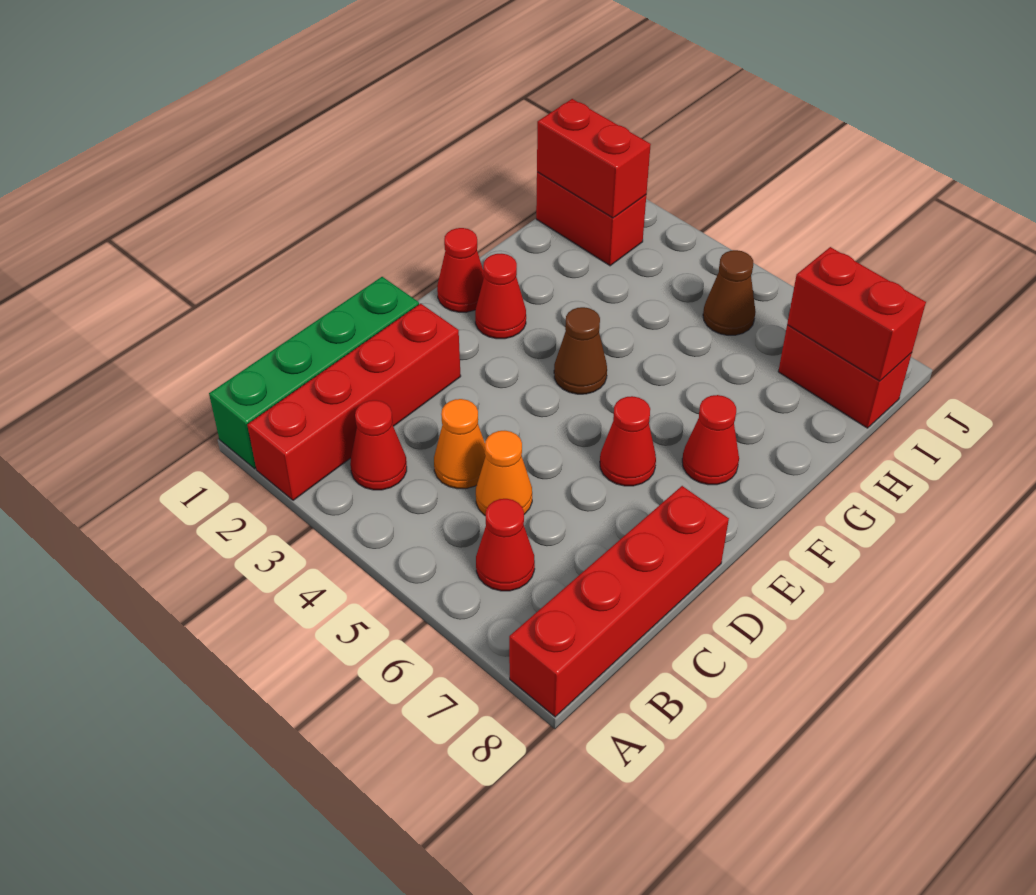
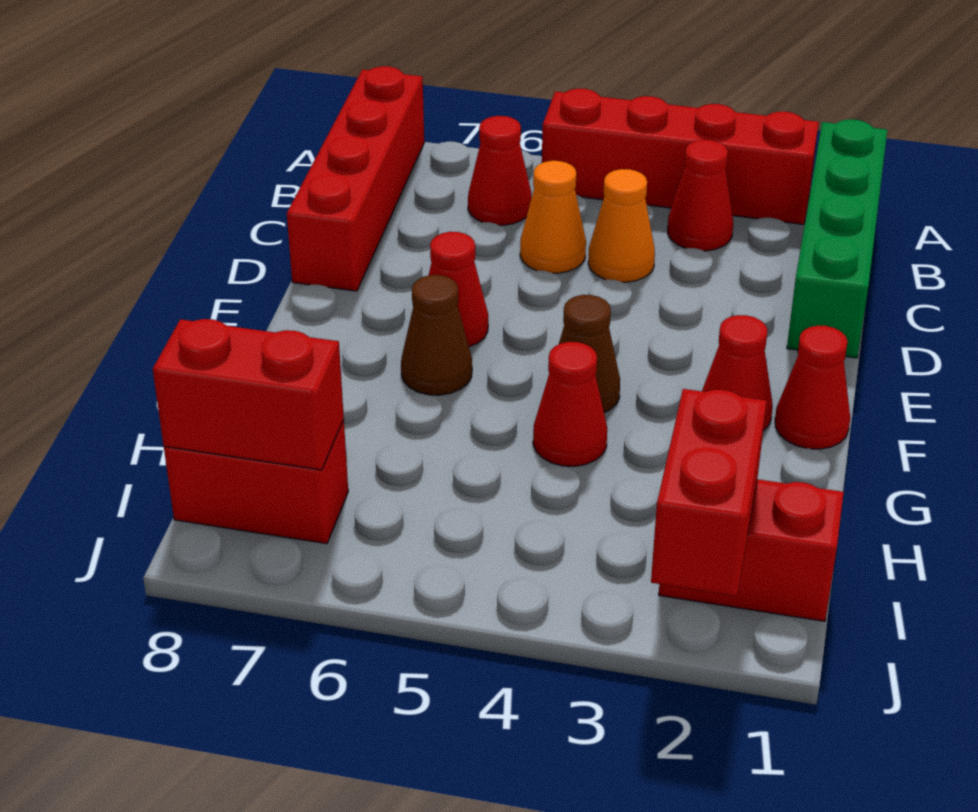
red brick A2:D2 level 1 -> red brick A2:A5 level 1
red cone F7 level 1 -> red cone G4 level 1
red brick I1:I2 level 2 -> red brick I2:J2 level 2
brown cone I5 level 1 -> brown cone F6 level 1

